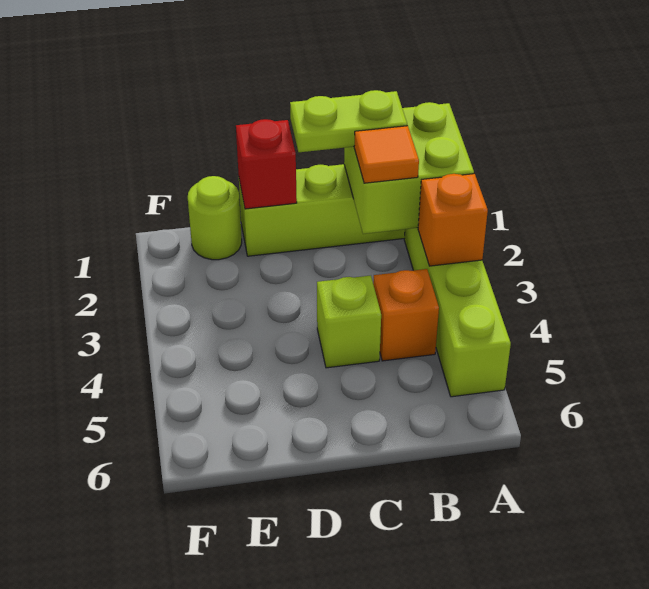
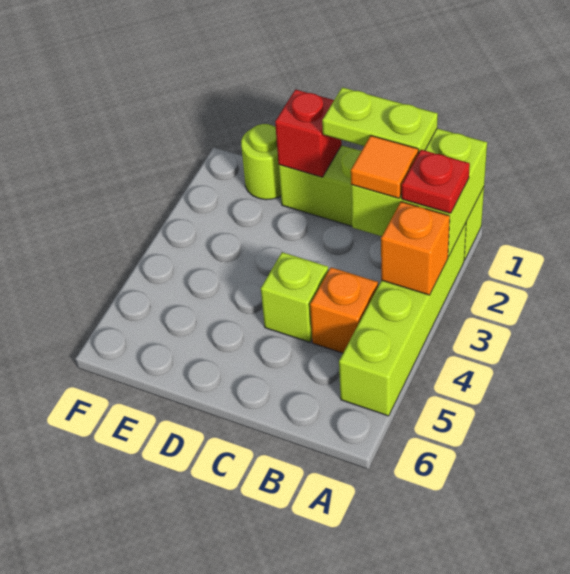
none -> red plate A2 level 3

